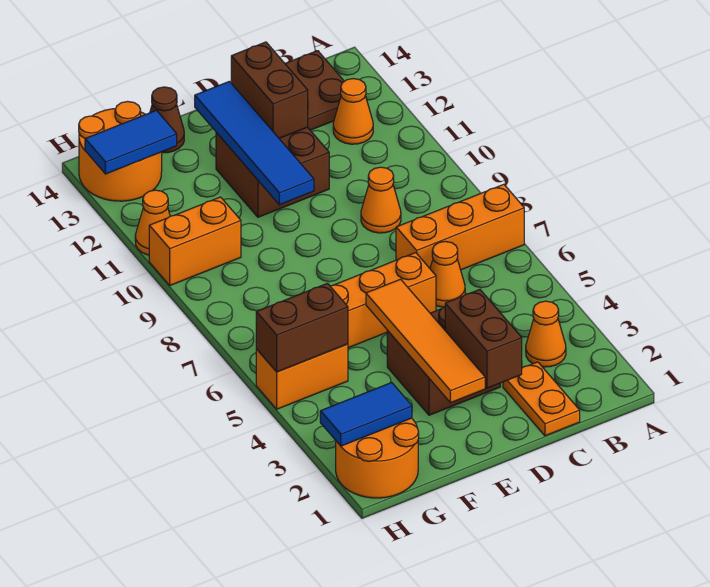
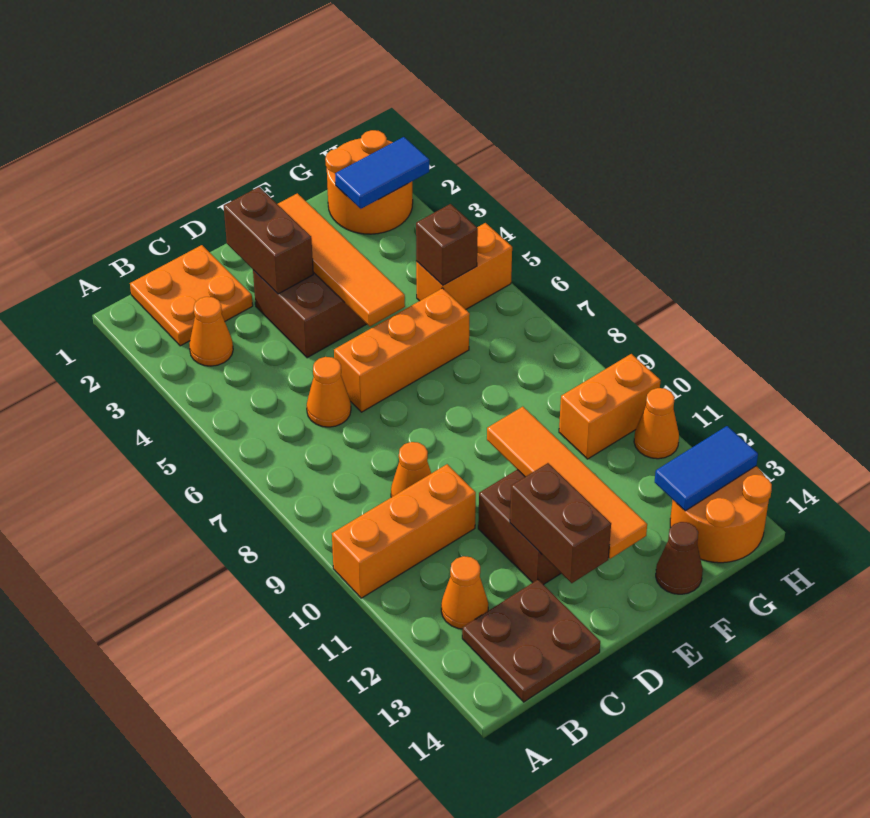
orange brick A7:C7 level 1 -> orange brick A10:C10 level 1
orange plate C1:C2 level 1 -> orange plate B1:C2 level 1
blue tile E10:E13 level 2 -> orange tile E10:E13 level 2
brown brick G5:H5 level 2 -> brown brick G5 level 2

